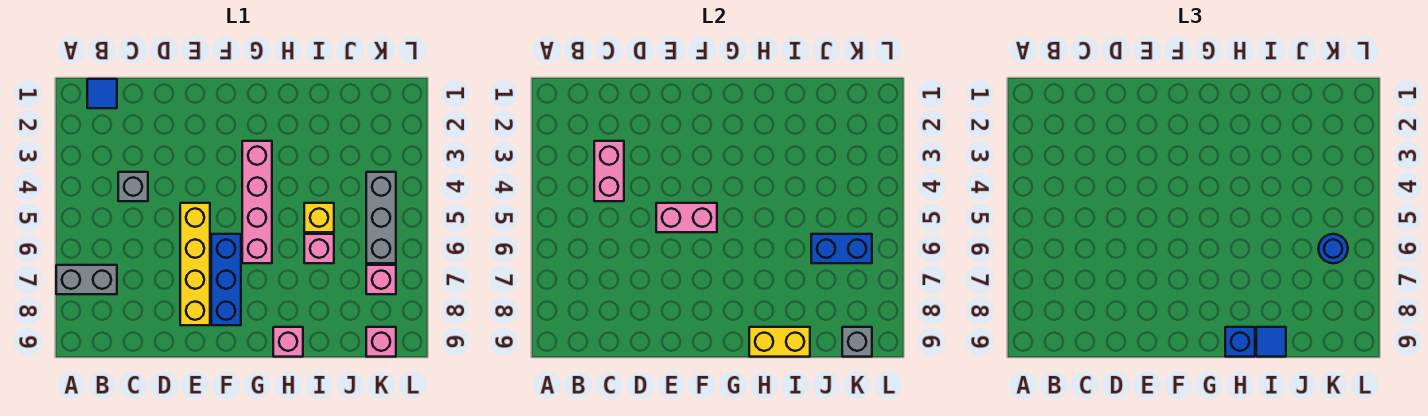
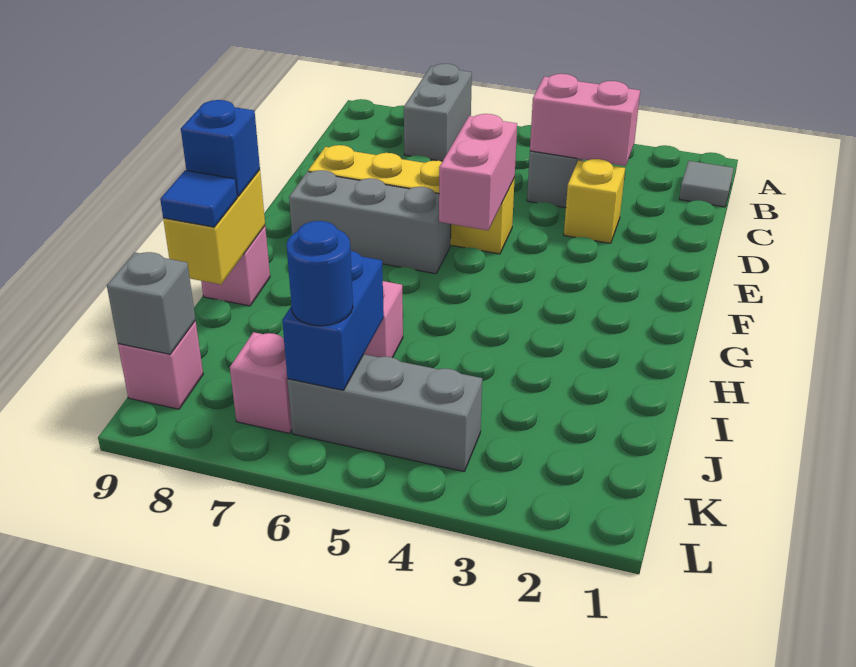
blue tile B1 level 1 -> grey tile B1 level 1
blue brick F6:F8 level 1 -> grey brick F6:F8 level 1
pink brick G3:G6 level 1 -> none
yellow brick I5 level 1 -> yellow brick D3 level 1

